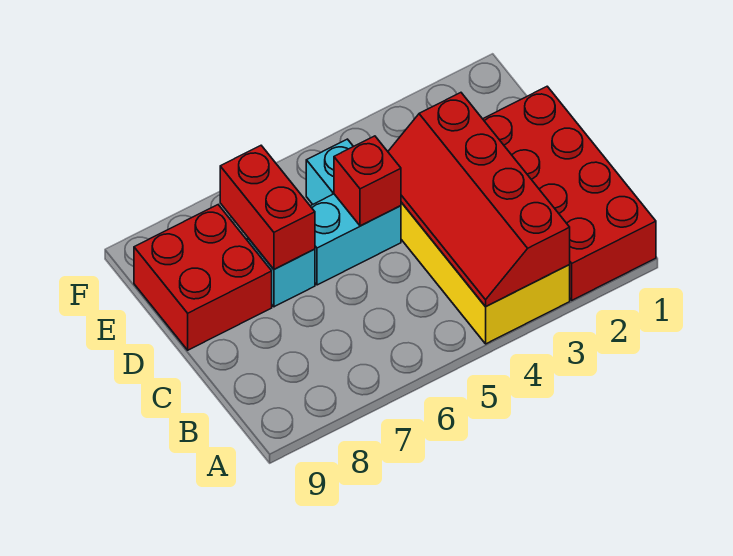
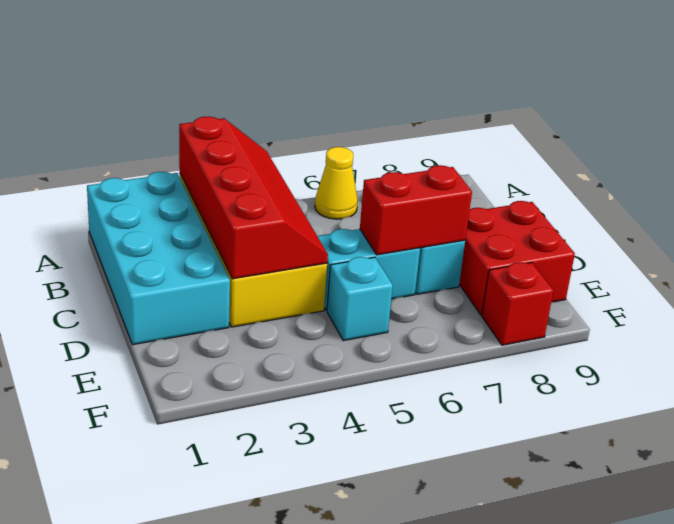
red brick A1:D2 level 1 -> cyan brick A1:D2 level 1
none -> yellow cone A6 level 1
red brick D5 level 2 -> red brick F8 level 1
red brick D7:E7 level 2 -> red brick D6:D7 level 2

